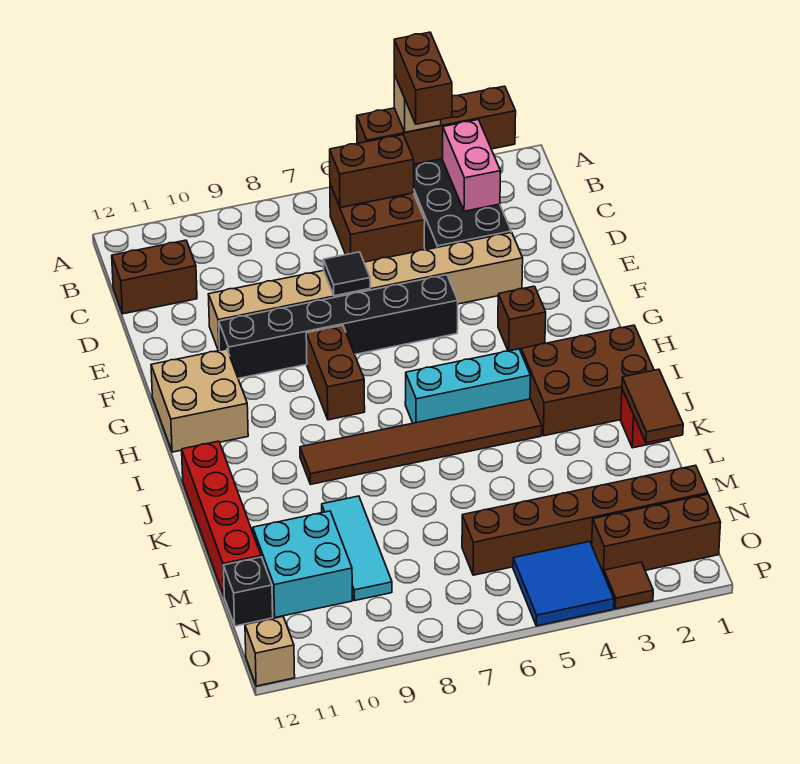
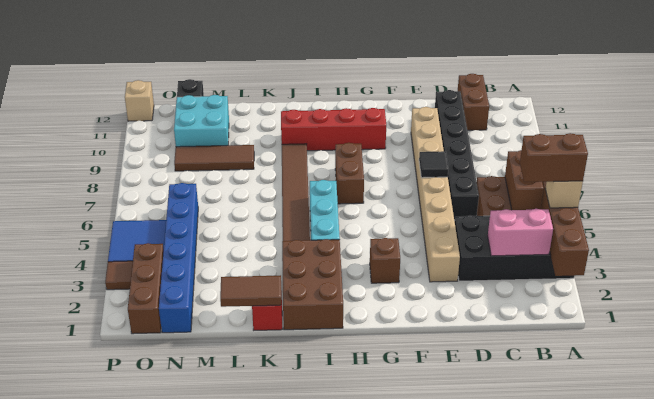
black brick F5:F10 level 1 -> black brick D6:D11 level 1
brown brick G8:H8 level 1 -> brown brick H7:H8 level 1
tan brick G11:H12 level 1 -> none
red brick J12:M12 level 1 -> red brick G10:J10 level 1
cyan tile L9:N9 level 1 -> brown tile L9:N9 level 1
brown brick N1:N6 level 1 -> blue brick N1:N6 level 1

